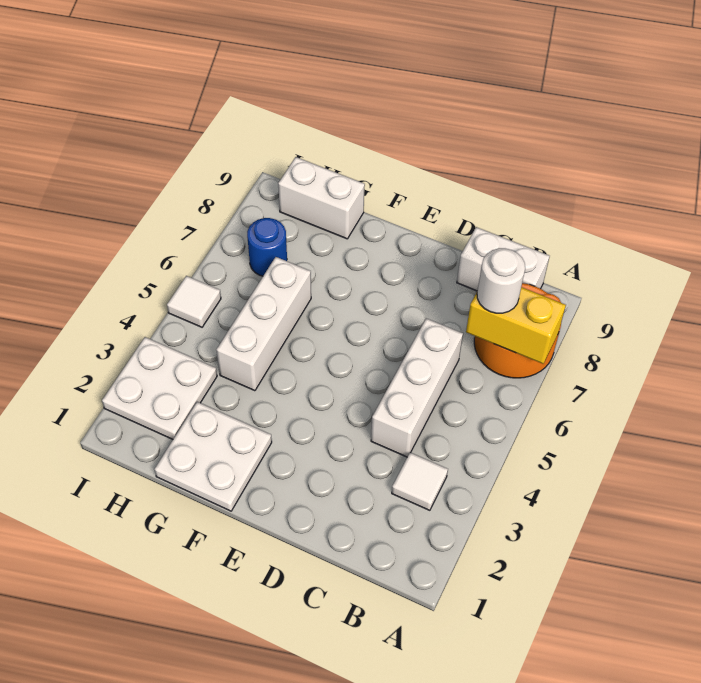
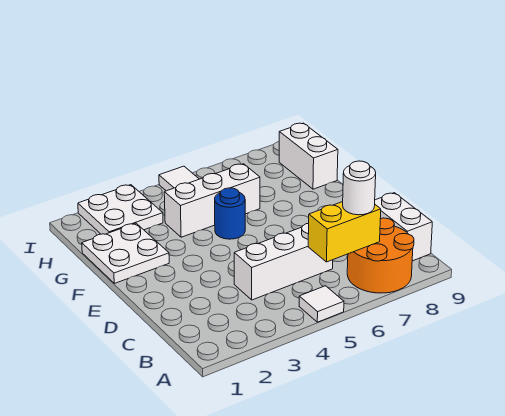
yellow brick A7:B7 level 2 -> yellow brick B6:B7 level 2
white tile B3 level 1 -> white tile A5 level 1
blue round brick H7 level 1 -> blue round brick F5 level 1

